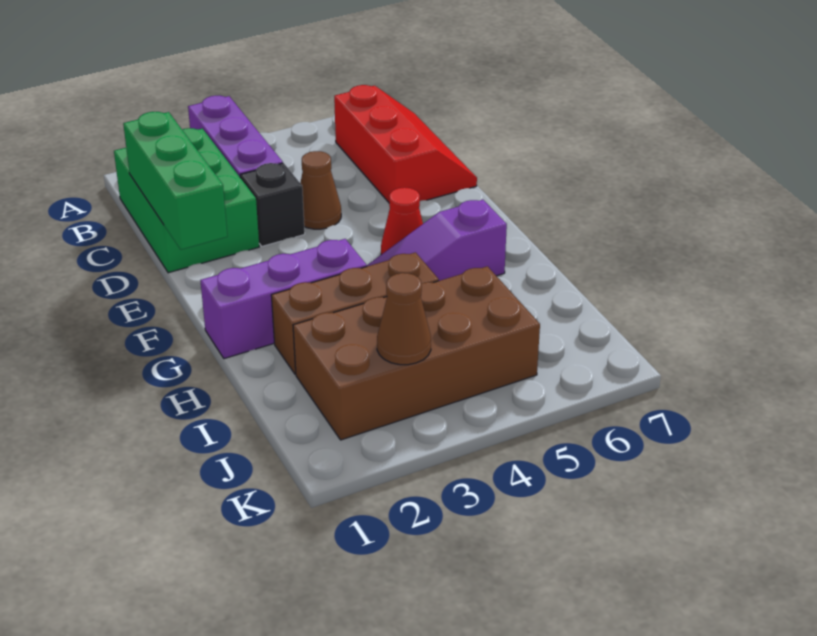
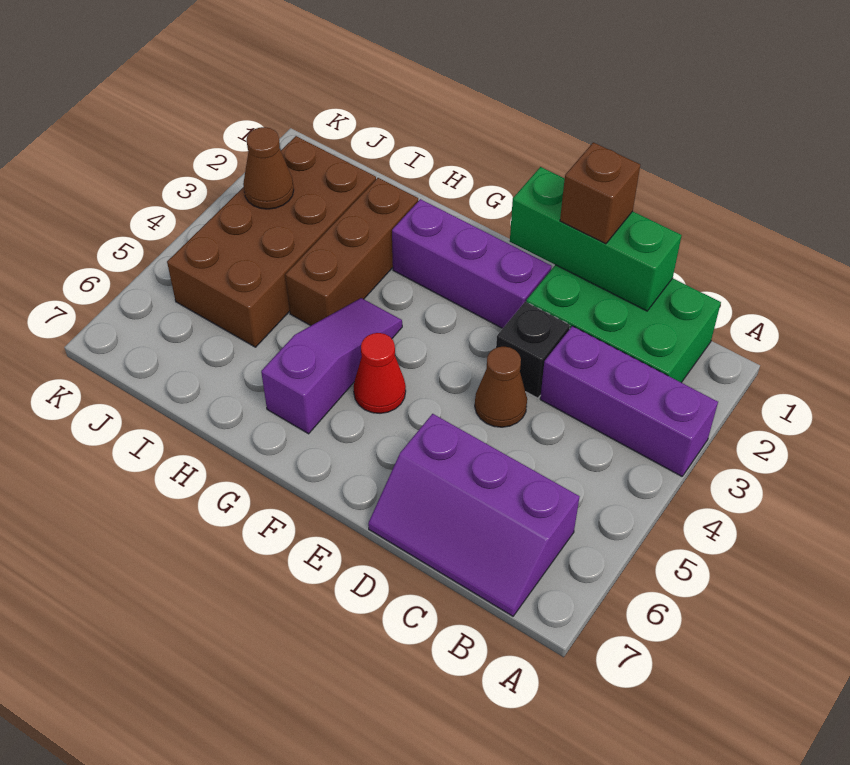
red slope B6:D7 level 1 top 6 -> purple slope B6:D7 level 1 top 6
none -> brown brick D1 level 3
purple brick G1:G3 level 1 -> purple brick E2:G2 level 1

